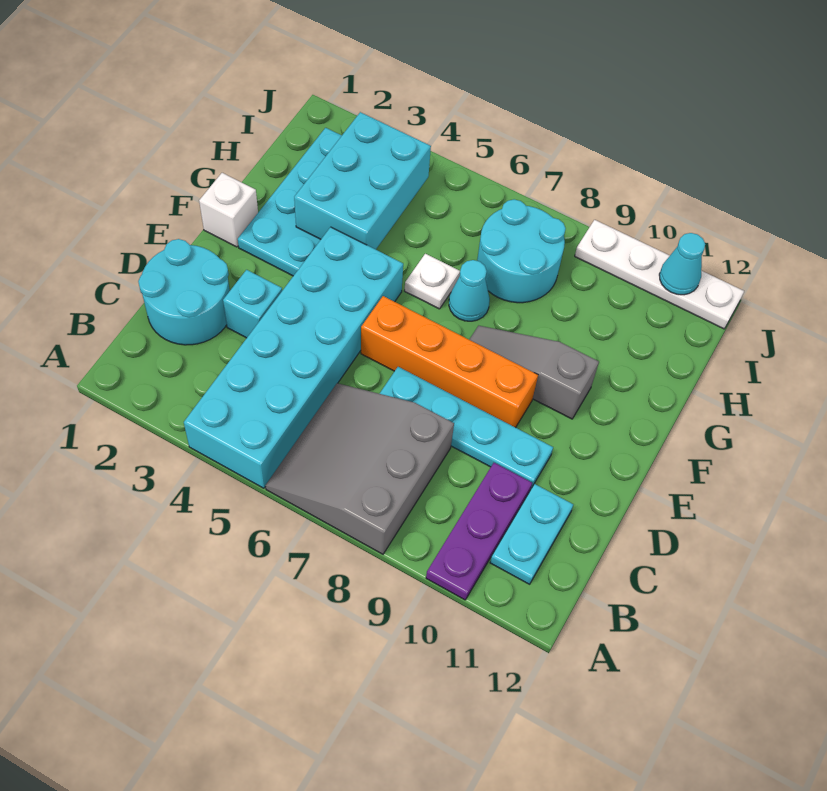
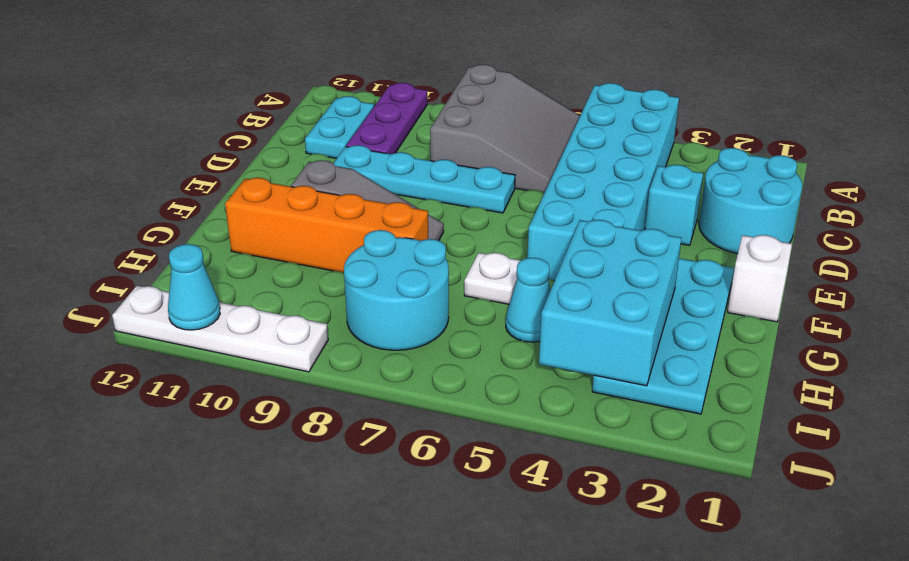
orange brick E6:E9 level 1 -> orange brick G8:G11 level 1
cyan cone G7 level 1 -> cyan cone H5 level 1

